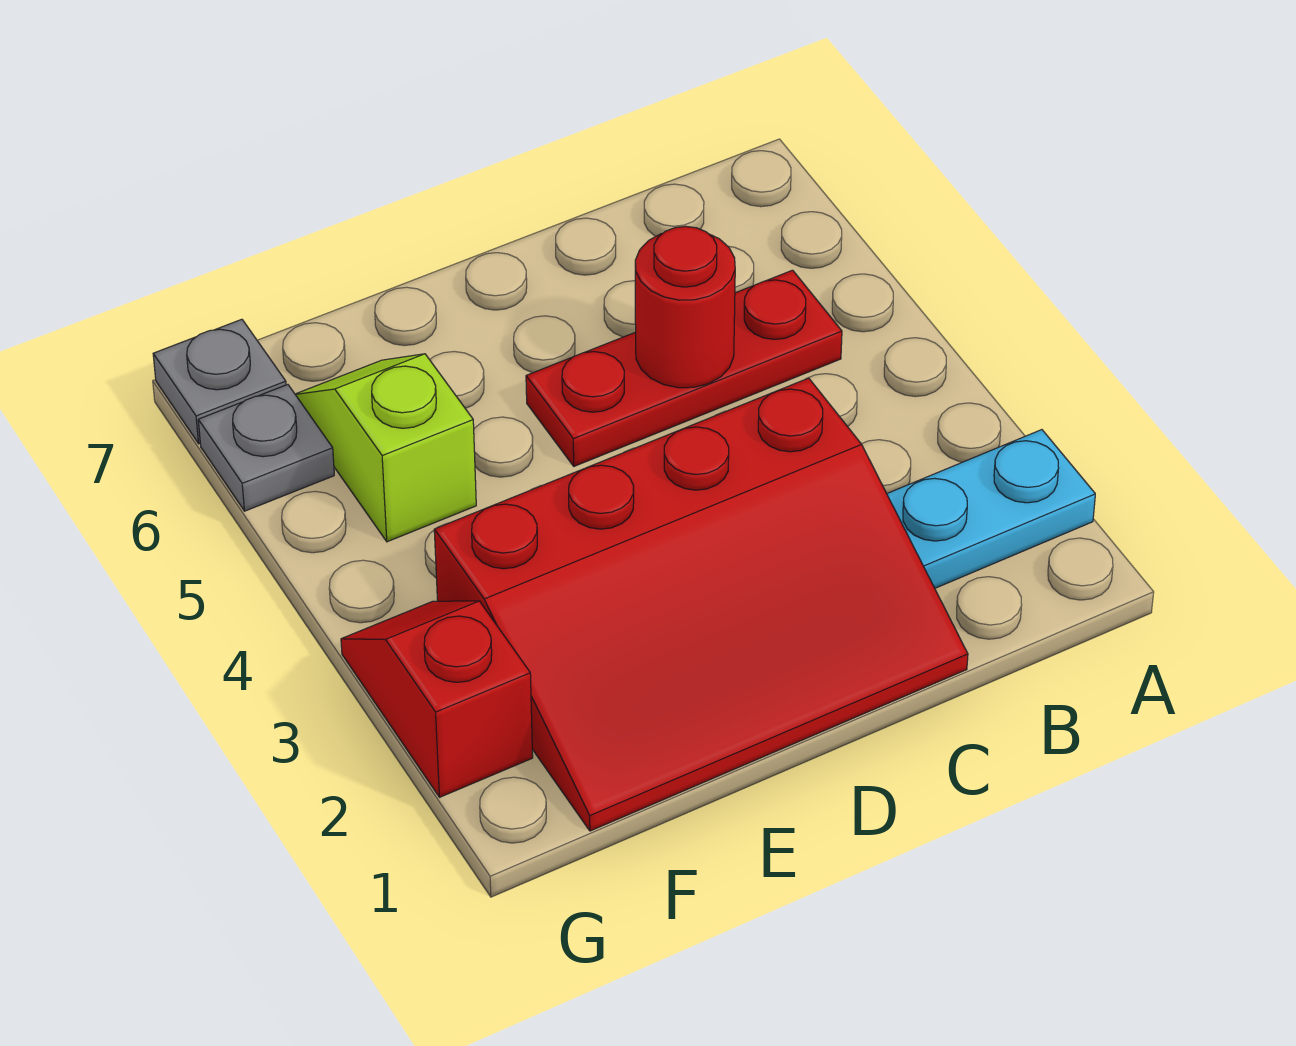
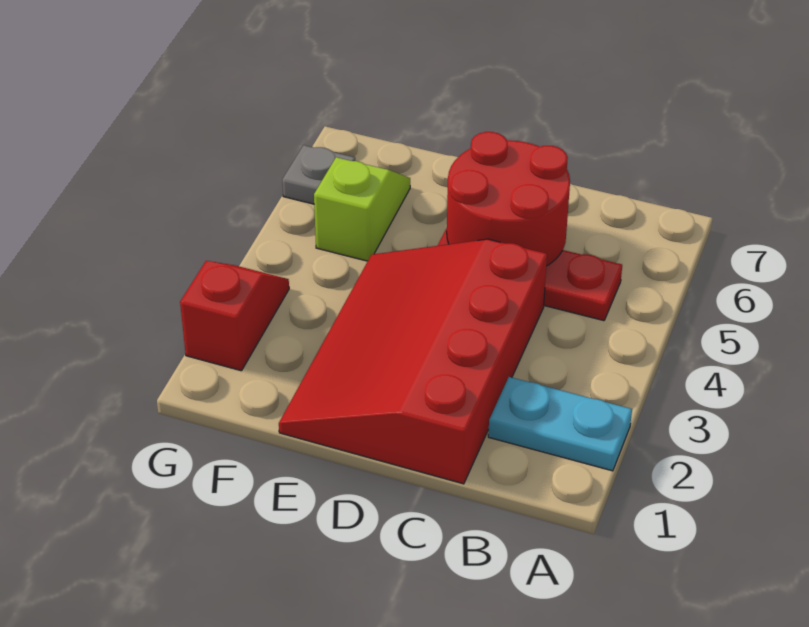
red slope C1:F3 level 1 top 3 -> red slope C1:E4 level 1 top C
red round brick C5 level 2 -> red round brick C5:D6 level 2
grey plate G7 level 1 -> none

